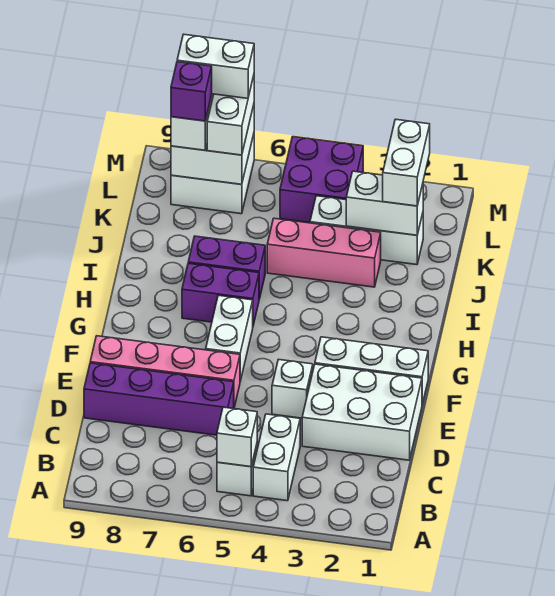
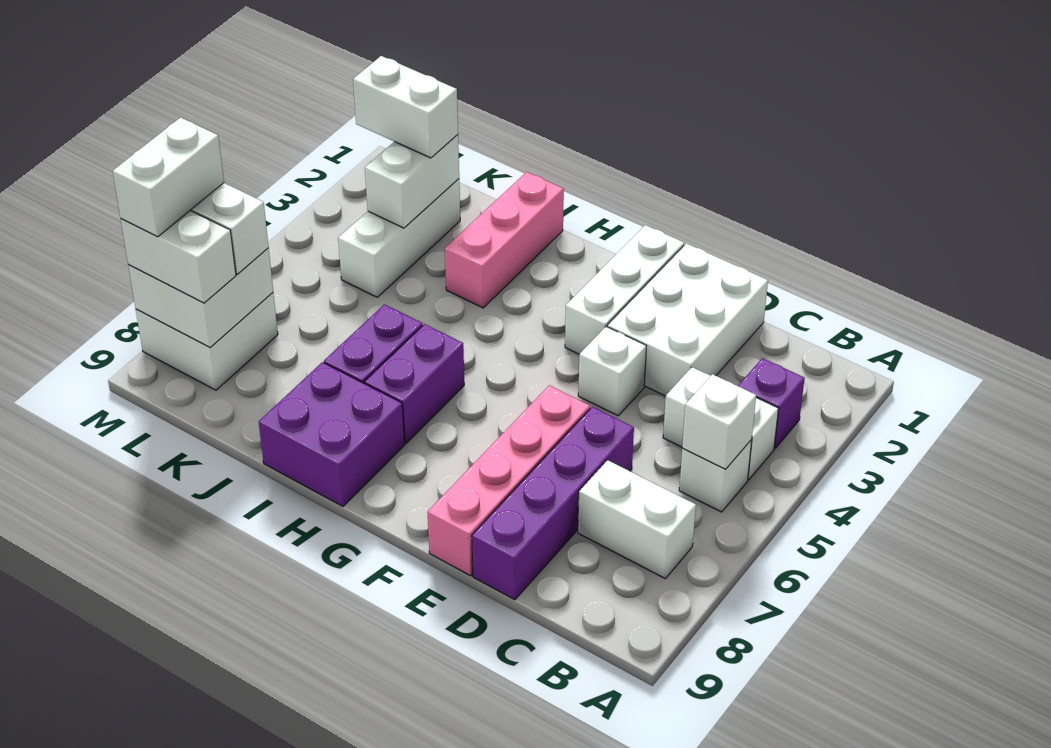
white brick F6:G6 level 1 -> white brick B7:C7 level 1
pink brick J3:J5 level 1 -> pink brick I1:I3 level 1
purple brick L4:M5 level 1 -> purple brick H8:I9 level 1
purple brick L8 level 4 -> purple brick B3 level 1

